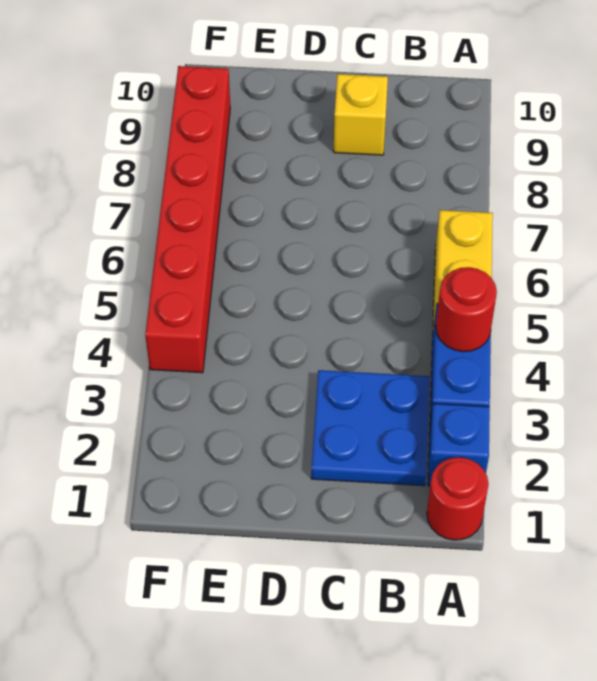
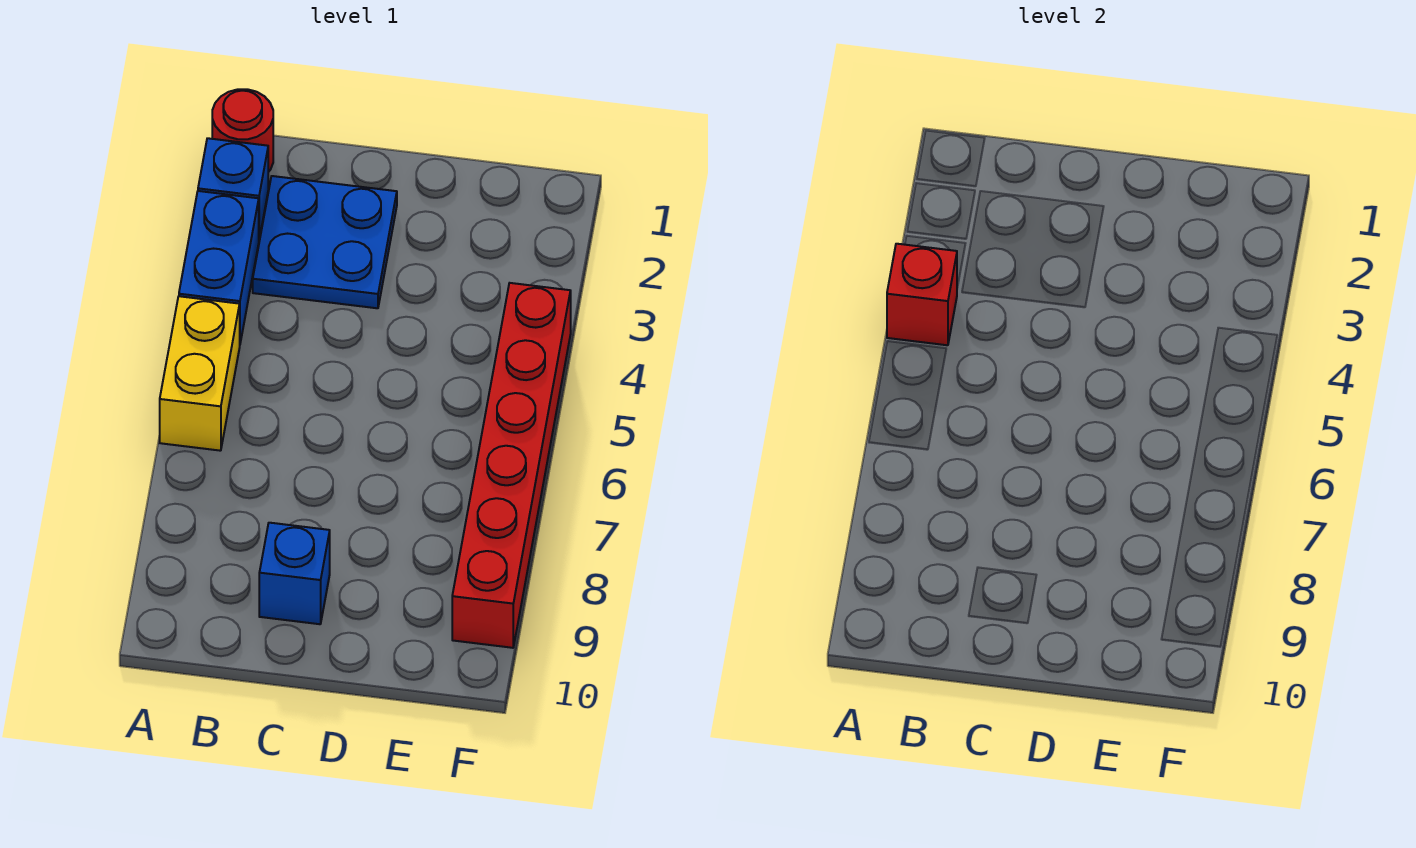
red round brick A4 level 2 -> red brick A4 level 2
yellow brick C9 level 1 -> blue brick C9 level 1

